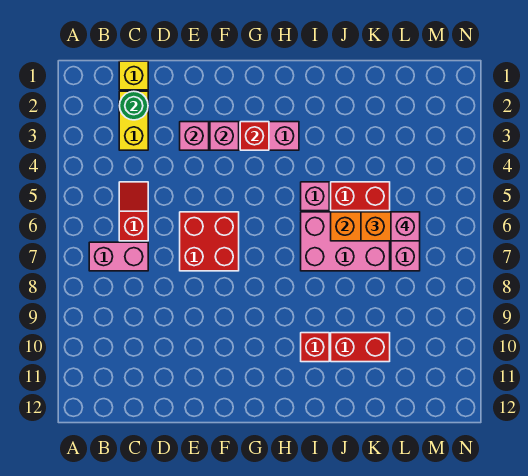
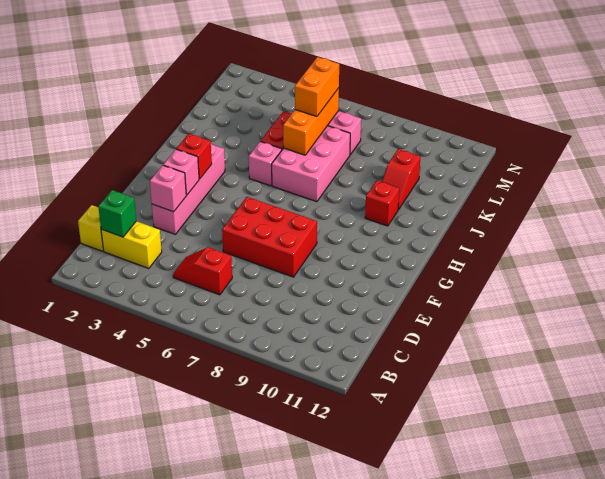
pink brick B7:C7 level 1 -> none
green round brick C2 level 2 -> green brick C2 level 2
red brick E6:F7 level 1 -> red brick E6:F8 level 1
red brick J10:K10 level 1 -> red slope J10:K10 level 1 top K
pink brick L6 level 4 -> none

